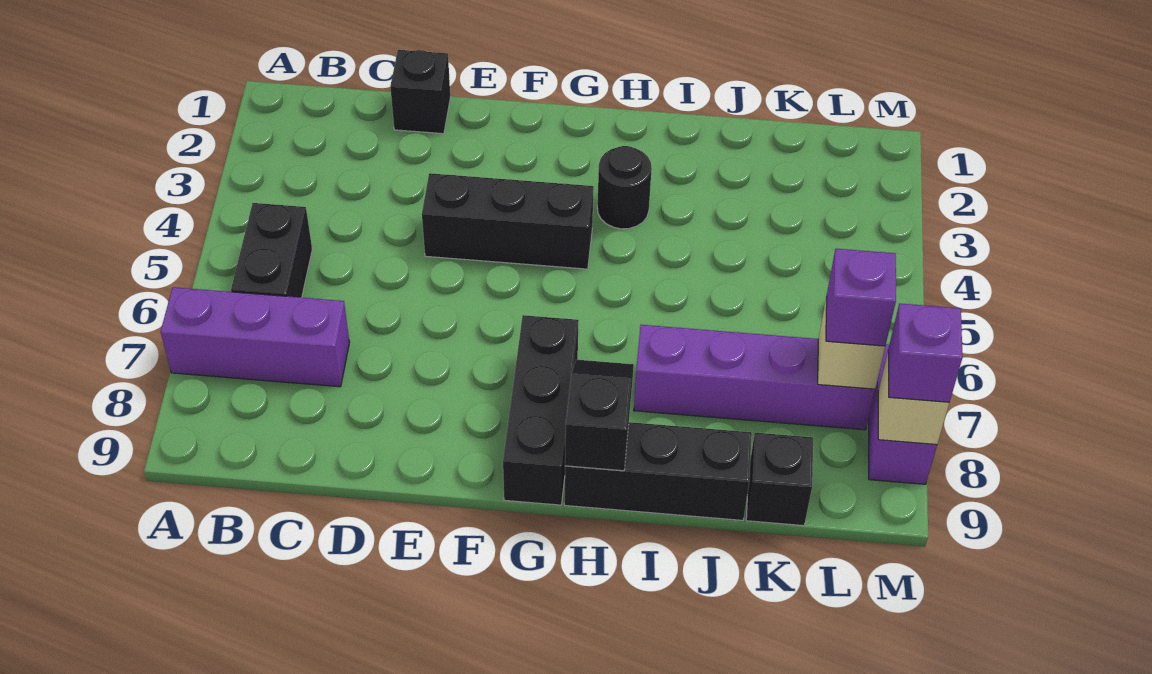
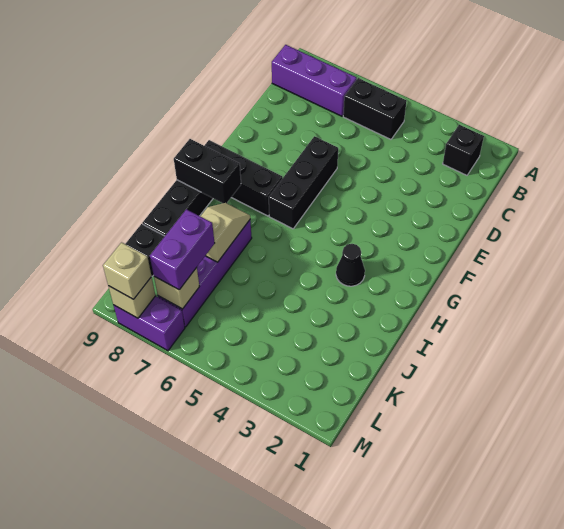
purple brick A7:C7 level 1 -> purple brick B7:B9 level 1
black brick D1 level 1 -> black brick B2 level 1
black brick E4:G4 level 1 -> black brick E6:G6 level 1
black round brick H3 level 1 -> black cone H3 level 1
black slope H8:H9 level 2 top 9 -> black brick H8:H9 level 2
none -> tan slope I7:J7 level 2 top J
purple brick L7 level 3 -> purple brick K7:L7 level 3
purple brick M8 level 3 -> tan brick M8 level 3

